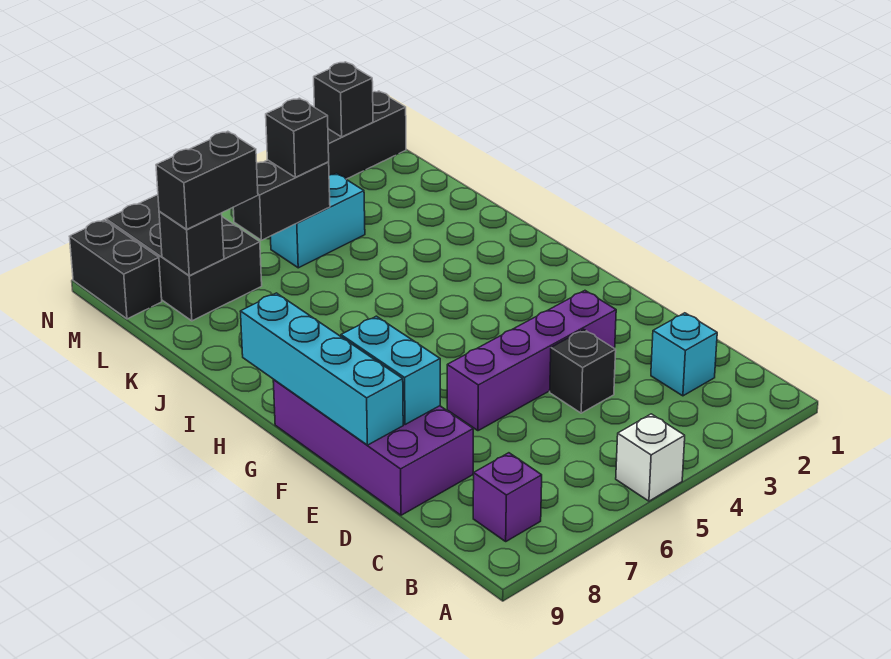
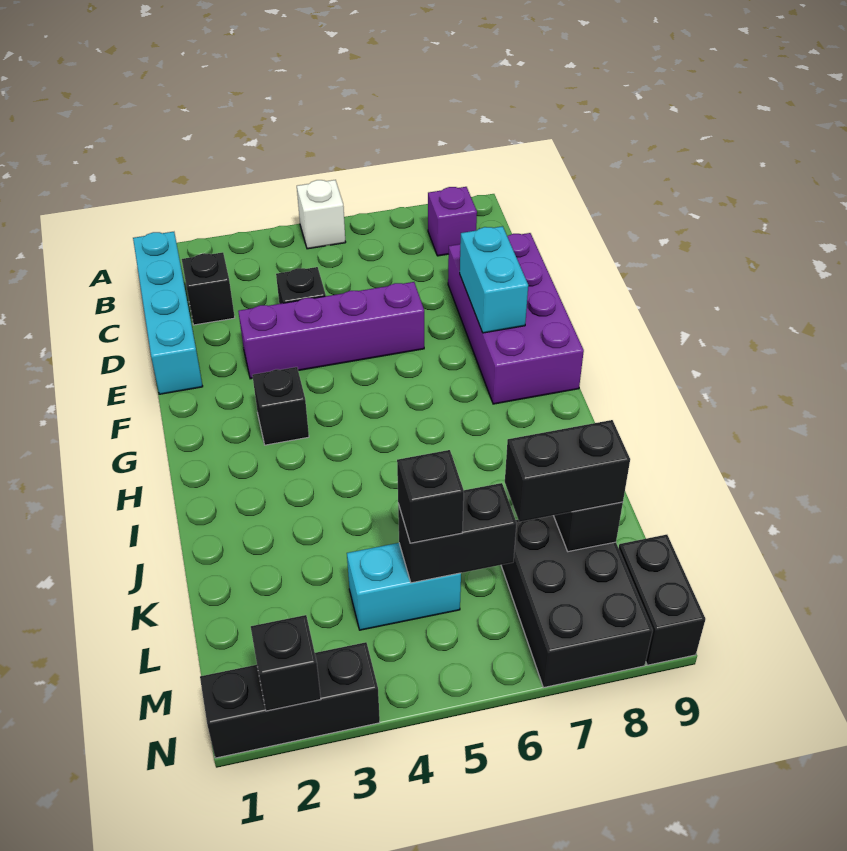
cyan brick C2 level 1 -> black brick C2 level 1
cyan brick E9:H9 level 2 -> cyan brick B1:E1 level 1
none -> black brick G3 level 1

